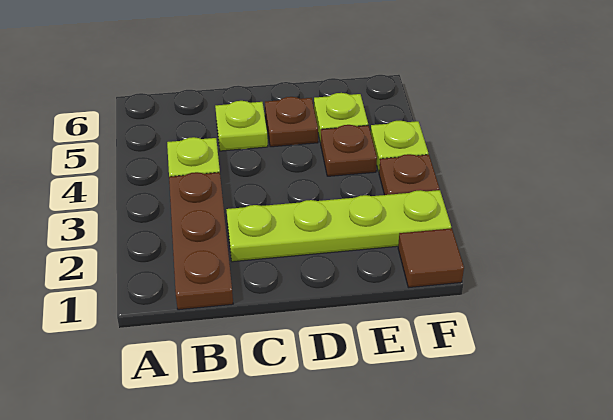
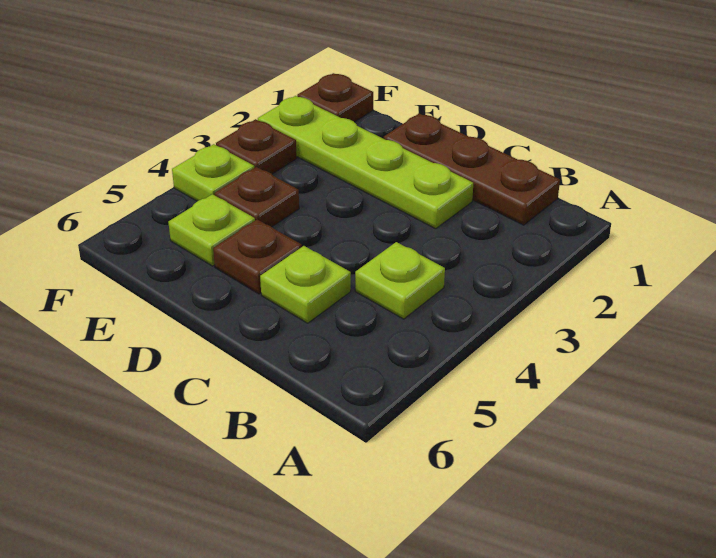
brown plate B1:B3 level 1 -> brown plate B1:D1 level 1
brown tile F1 level 1 -> brown plate F1 level 1

